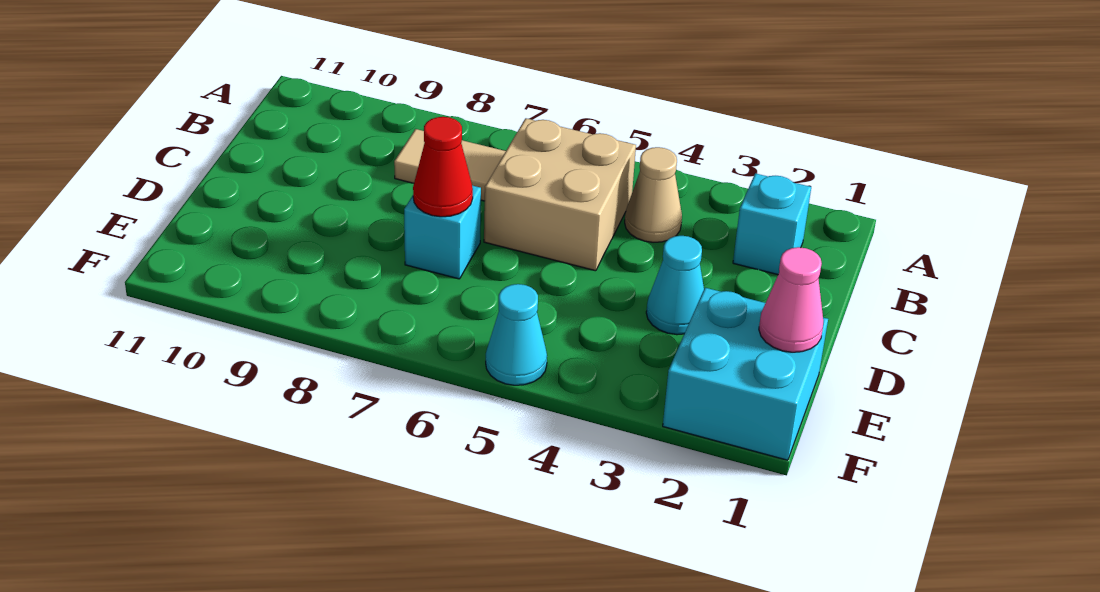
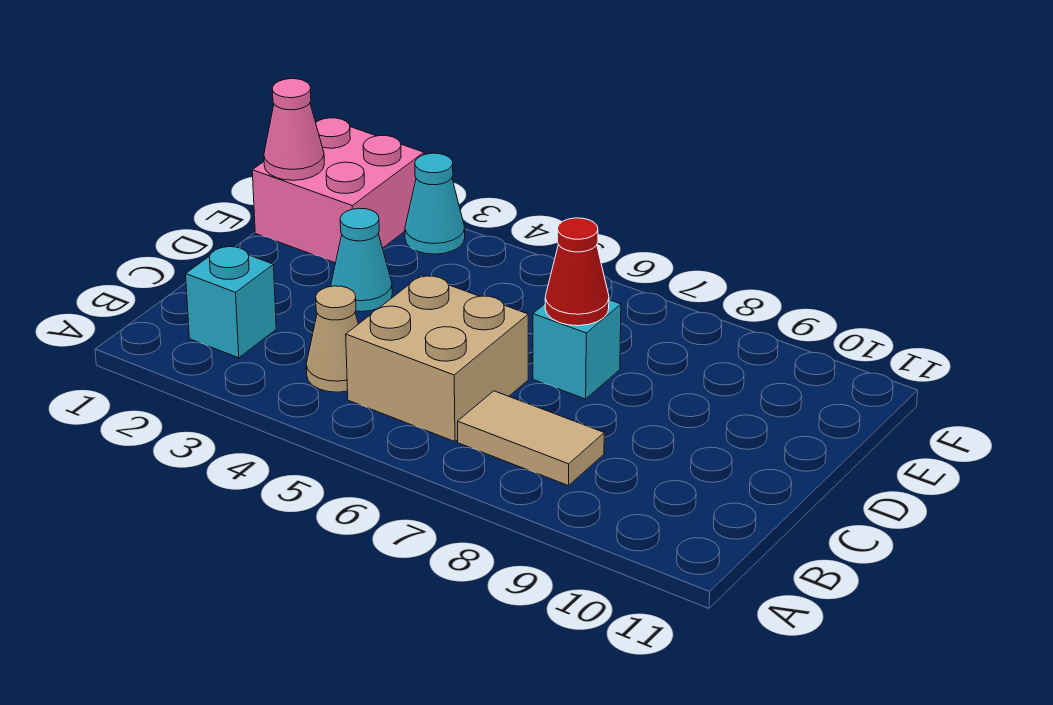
cyan brick E1:F2 level 1 -> pink brick E1:F2 level 1
cyan cone F5 level 1 -> cyan cone F3 level 1

